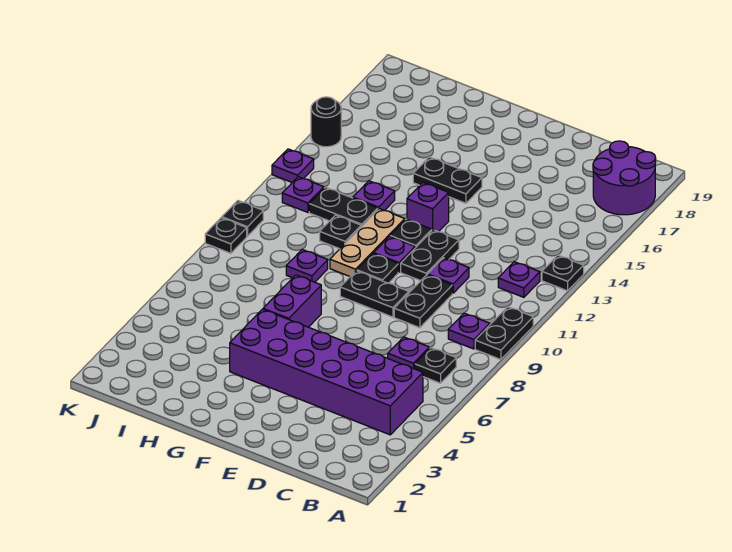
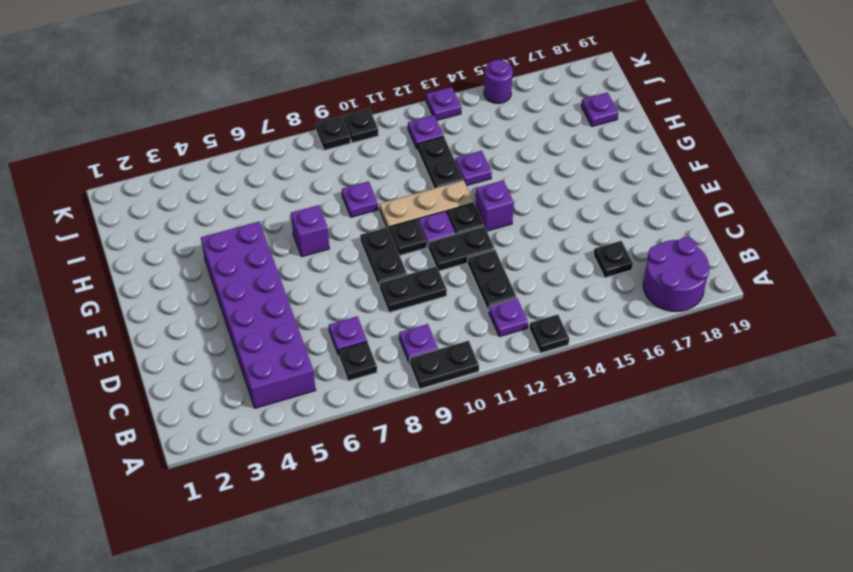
purple plate D11 level 1 -> purple plate I18 level 1
black plate F15:G15 level 1 -> black plate C12:D12 level 1
purple brick G6:G7 level 1 -> purple brick G7 level 1
black plate H11 level 1 -> black plate C16 level 1
black round brick K15 level 1 -> purple round brick K15 level 1

